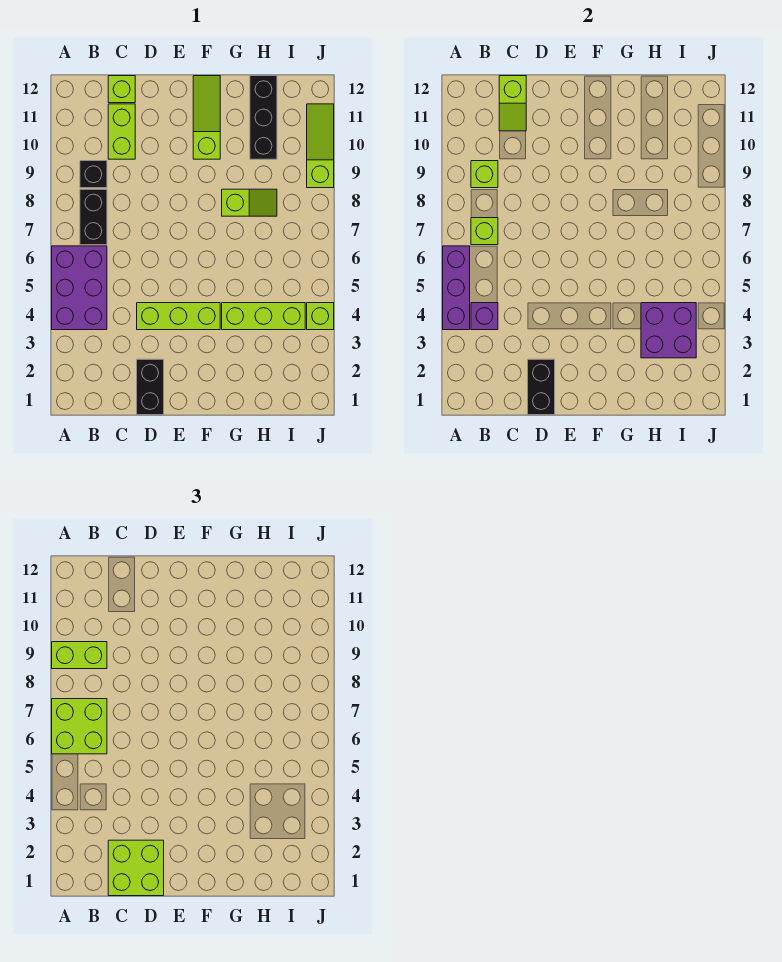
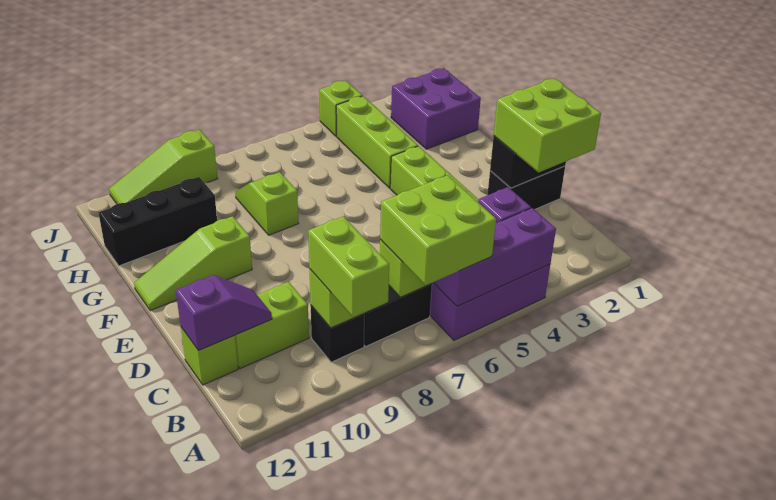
lime slope C11:C12 level 2 top 12 -> purple slope C11:C12 level 2 top 12
purple brick H3:I4 level 2 -> purple brick H1:I2 level 1

